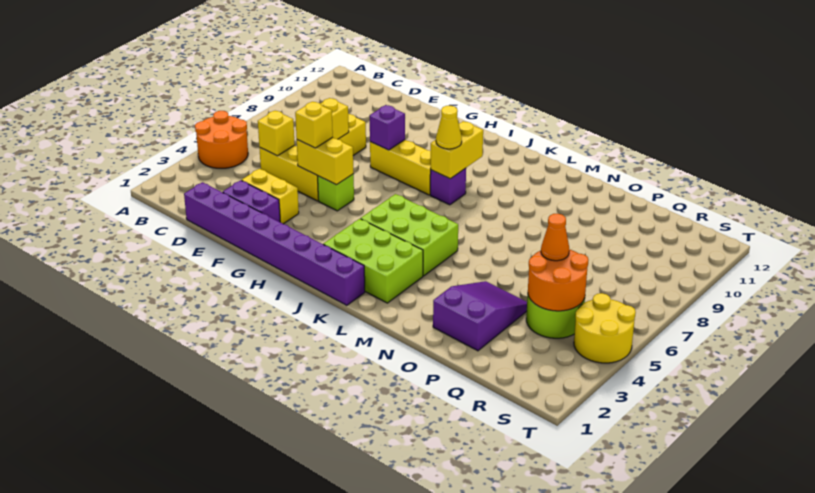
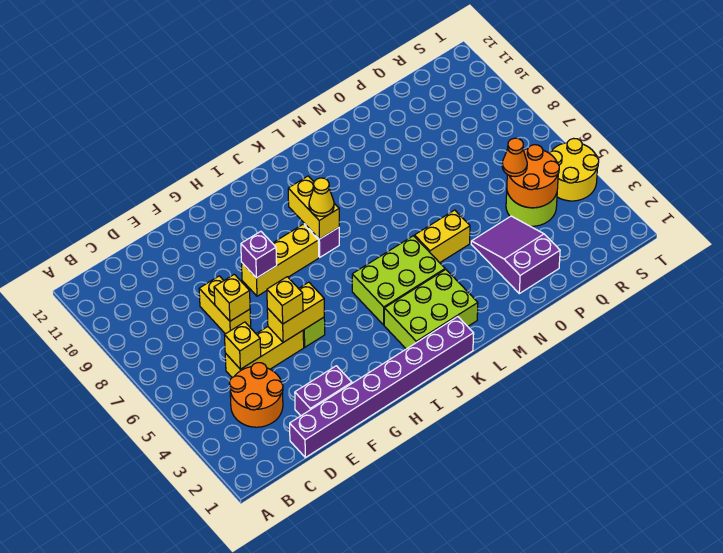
orange round brick A4:B5 level 1 -> orange round brick C3:D4 level 1
yellow brick E3:F3 level 1 -> yellow brick M5:N5 level 1

